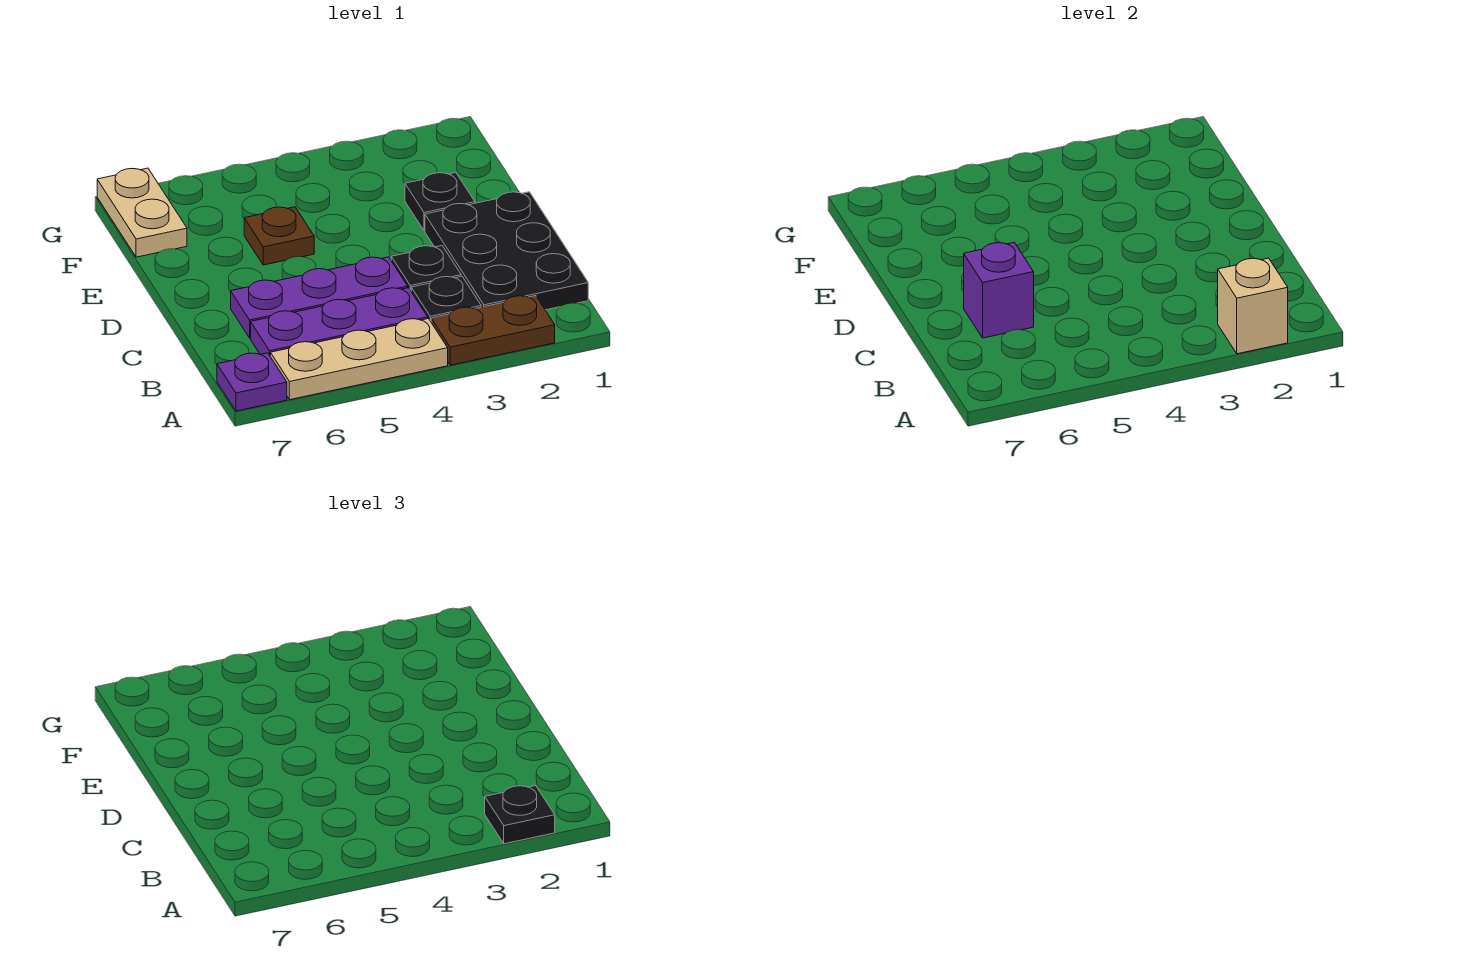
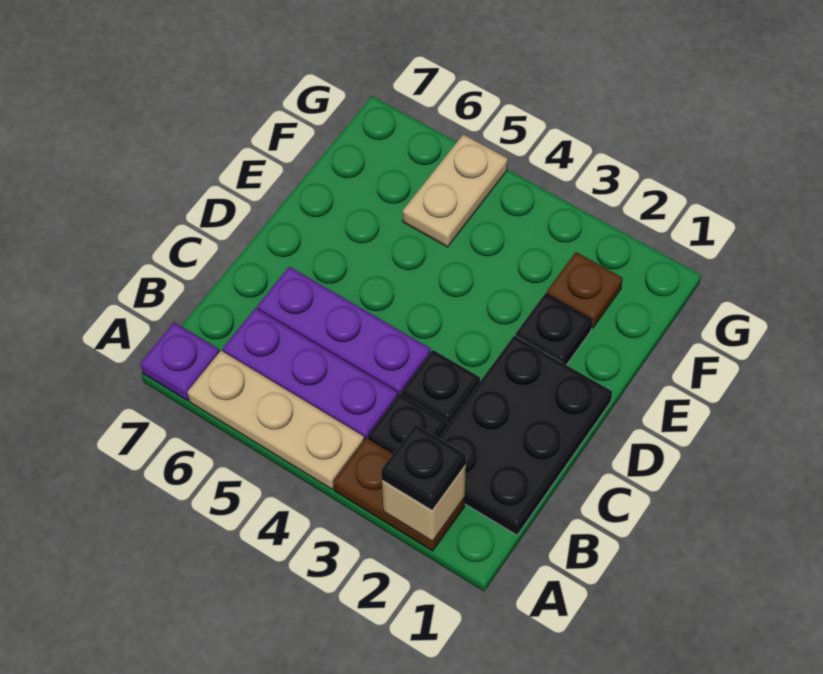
purple brick C6 level 2 -> none
brown plate E5 level 1 -> brown plate F2 level 1
tan plate F7:G7 level 1 -> tan plate F5:G5 level 1

